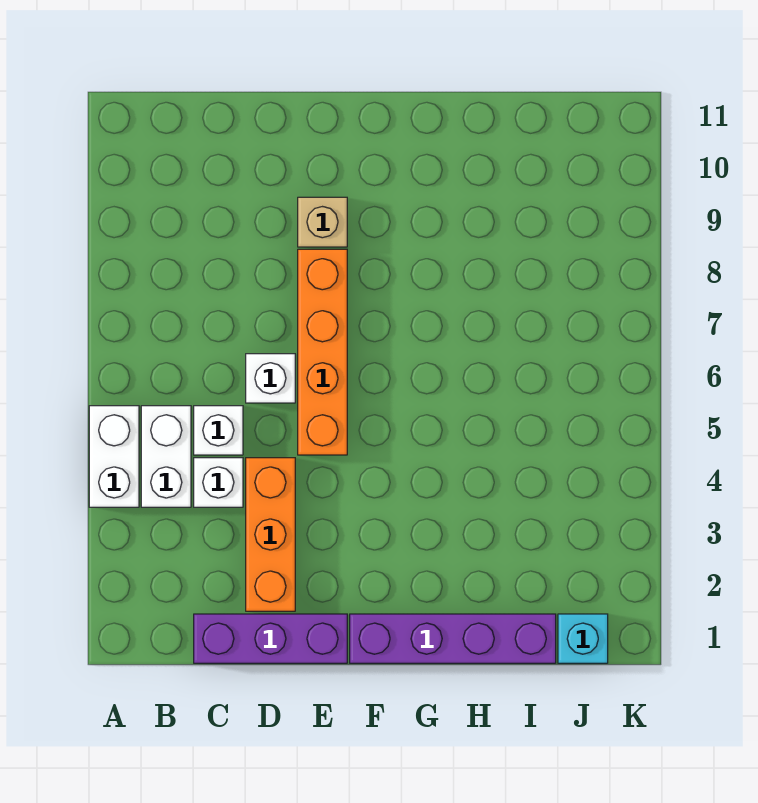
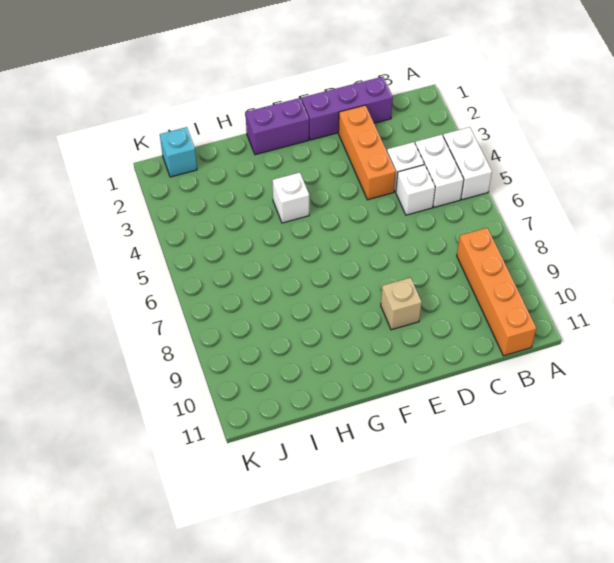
white brick D6 level 1 -> white brick G4 level 1
orange brick E5:E8 level 1 -> orange brick B8:B11 level 1
purple brick F1:I1 level 1 -> purple brick F1:G1 level 1

